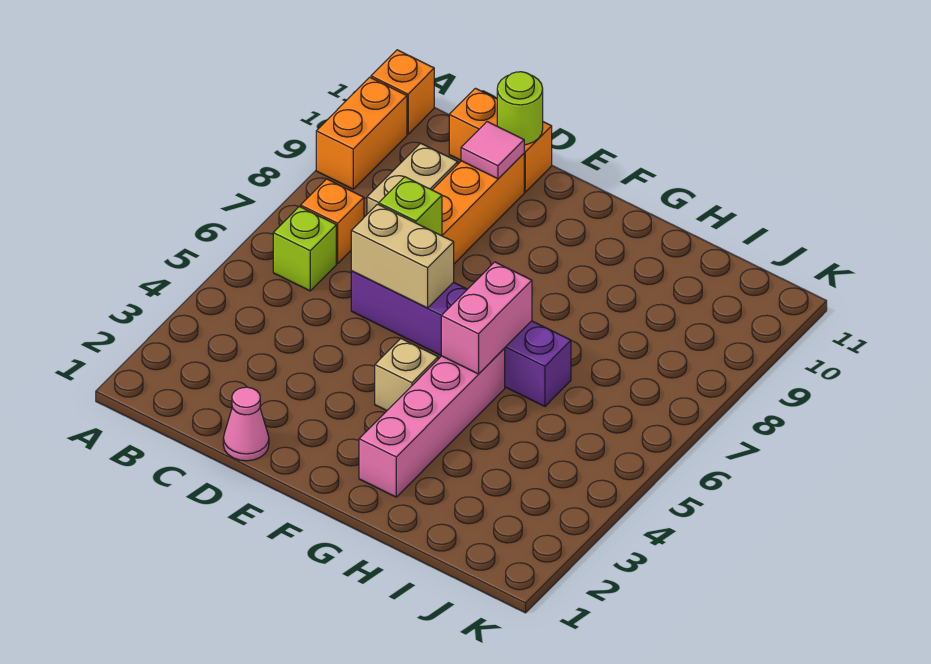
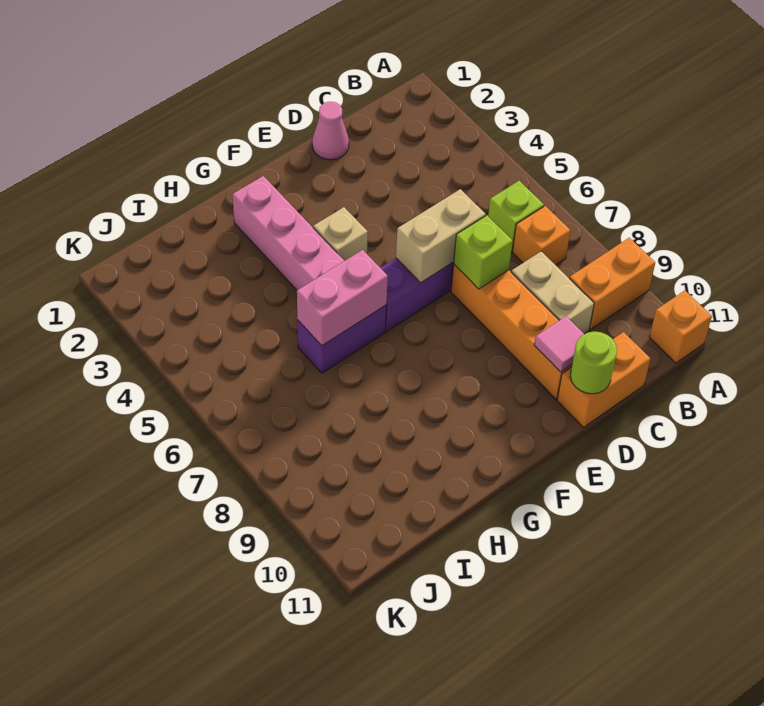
orange brick A9:A10 level 1 -> orange brick A9:B9 level 1
pink brick G5:G6 level 2 -> pink brick G6:H6 level 2

